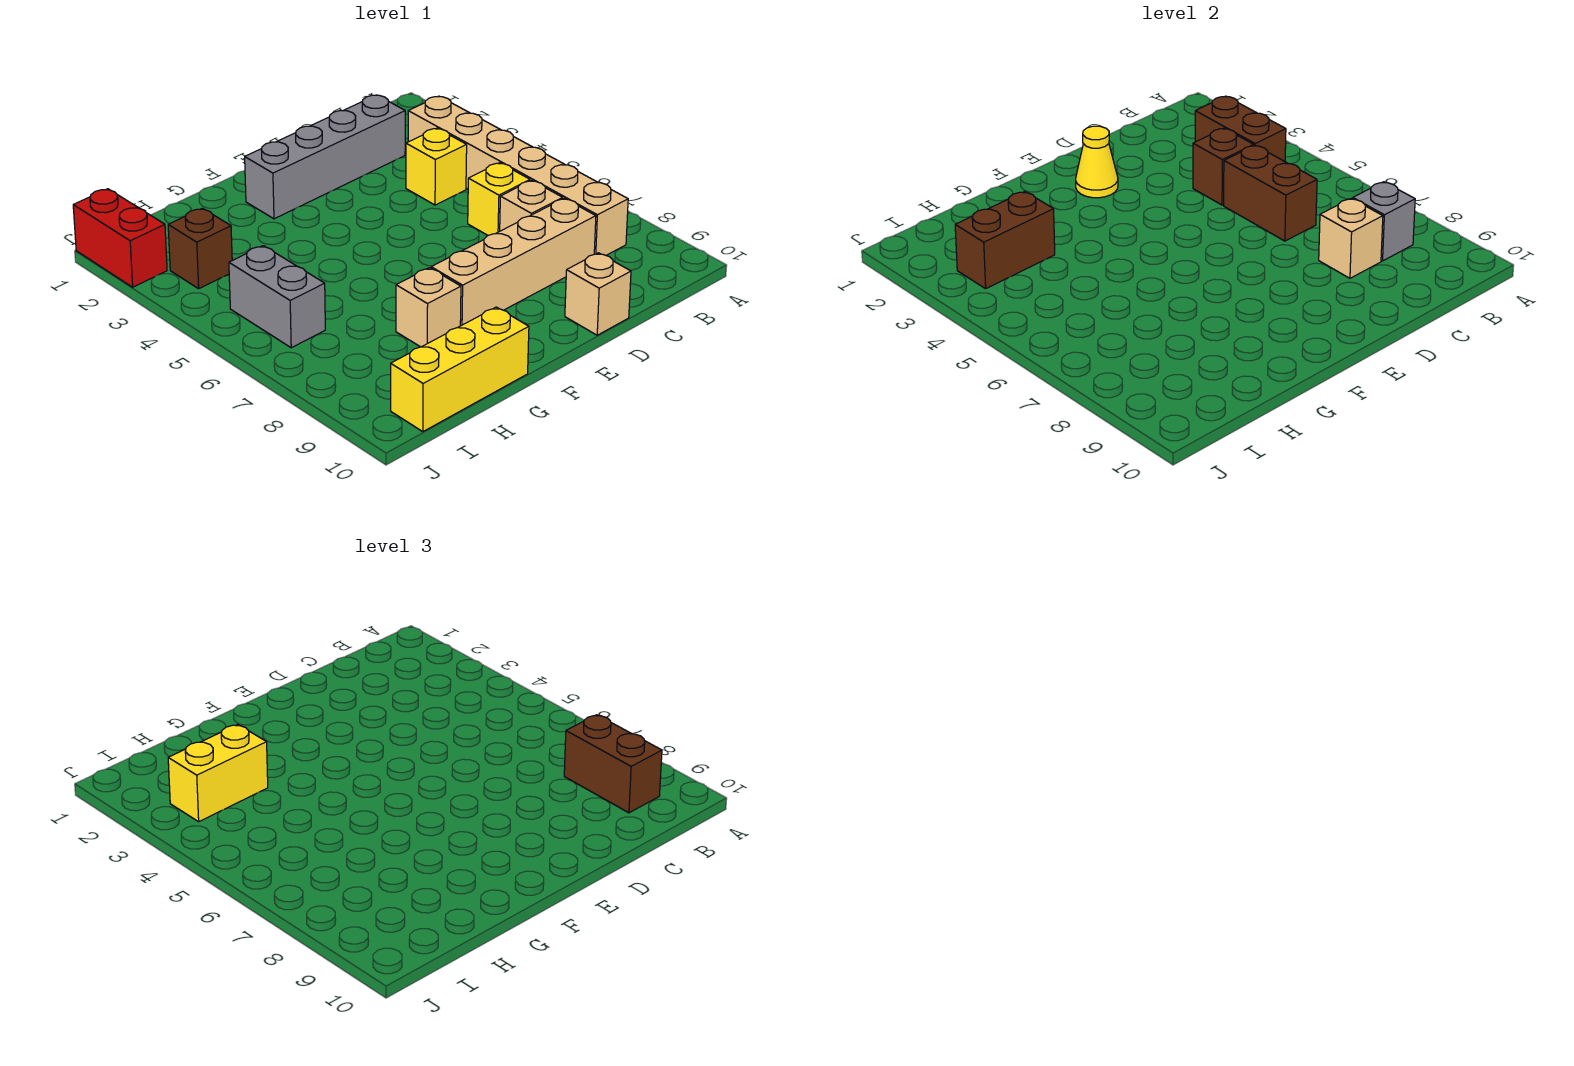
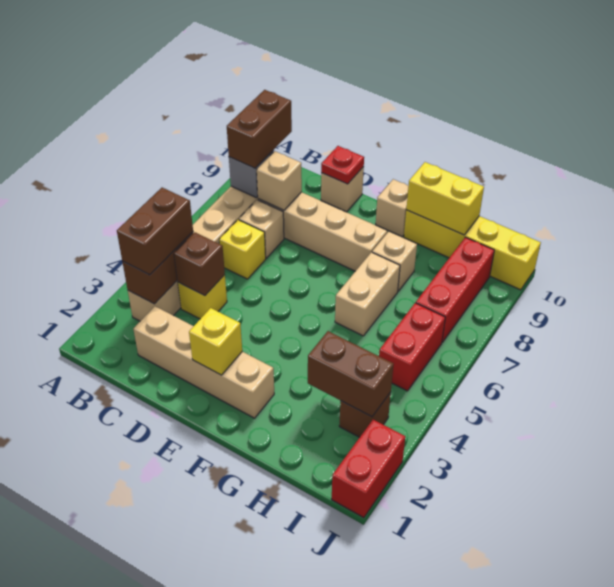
grey brick C2:F2 level 1 -> tan brick C2:F2 level 1
brown brick C5:C6 level 2 -> brown brick B3:B4 level 3
none -> red plate D10 level 2
yellow cone E2 level 2 -> yellow brick E2 level 2
none -> tan brick F10 level 1
none -> tan brick G6:G7 level 1
yellow brick G10:I10 level 1 -> yellow brick G10:J10 level 1
yellow brick H3:I3 level 3 -> yellow brick G10:H10 level 2
grey brick I5:I6 level 1 -> red brick I5:I6 level 1
none -> red brick I7:I9 level 1

